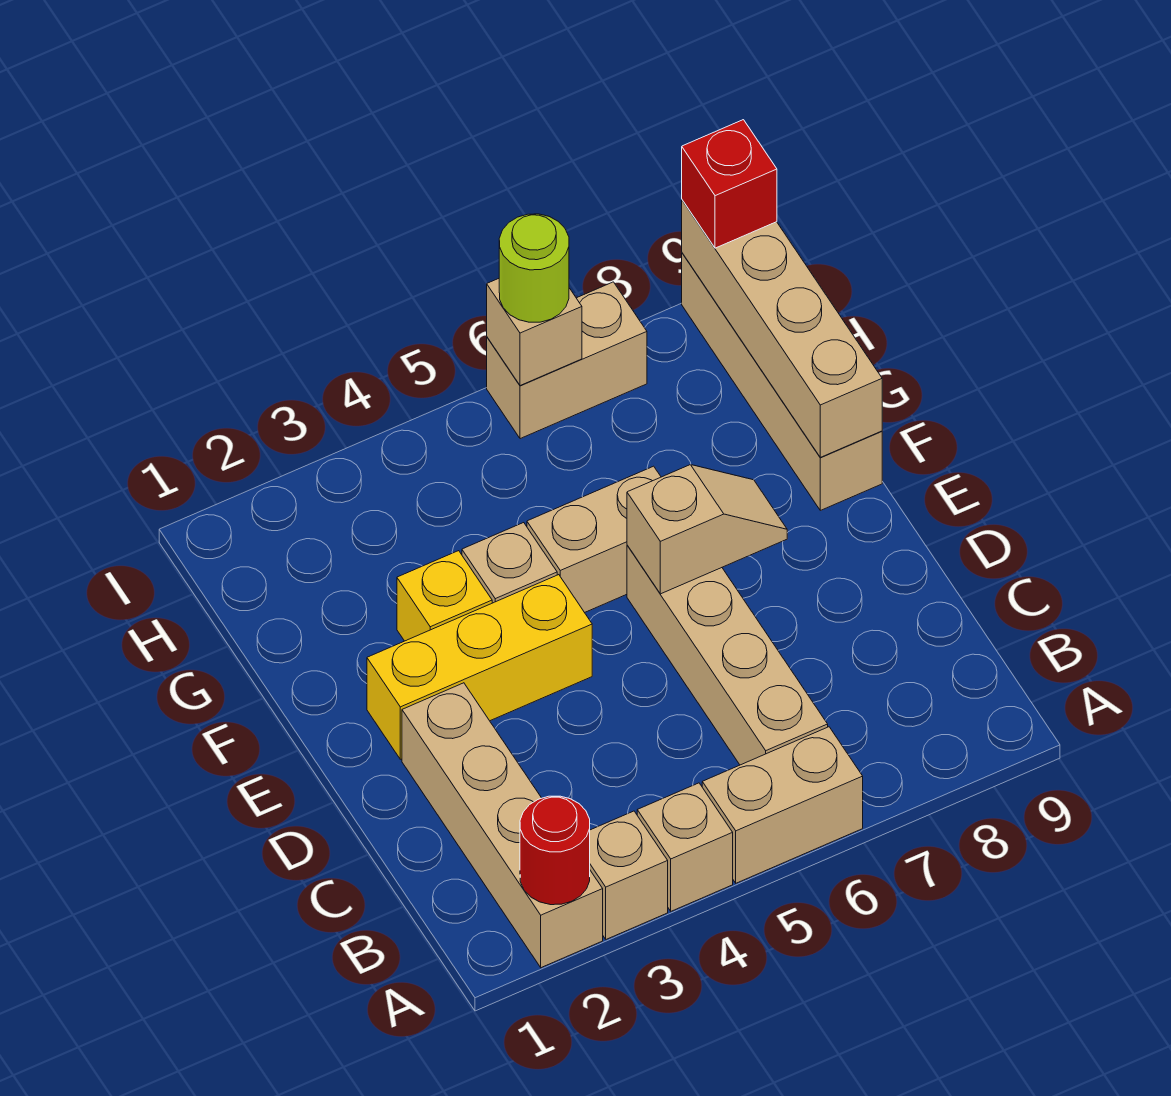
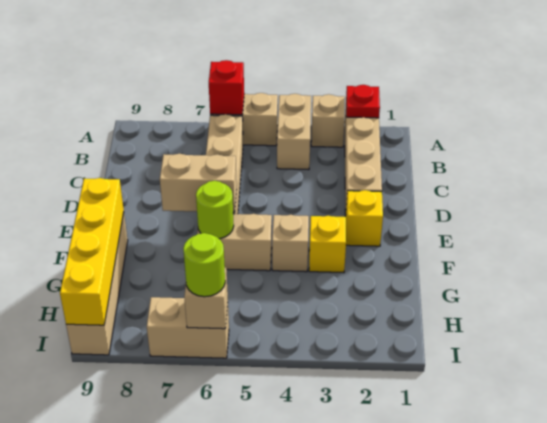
red round brick A2 level 2 -> red plate A2 level 2
tan brick A4 level 1 -> tan brick A4:B4 level 1
yellow brick E2:E4 level 1 -> yellow brick E2 level 1
tan slope E6:E7 level 2 top 6 -> tan brick E6:E7 level 2
none -> lime round brick F6 level 2
tan brick F9:I9 level 2 -> yellow brick F9:I9 level 2
red brick I9 level 3 -> red brick A6 level 2

